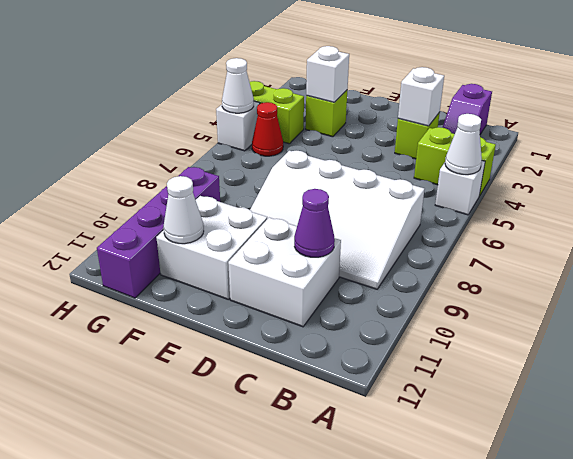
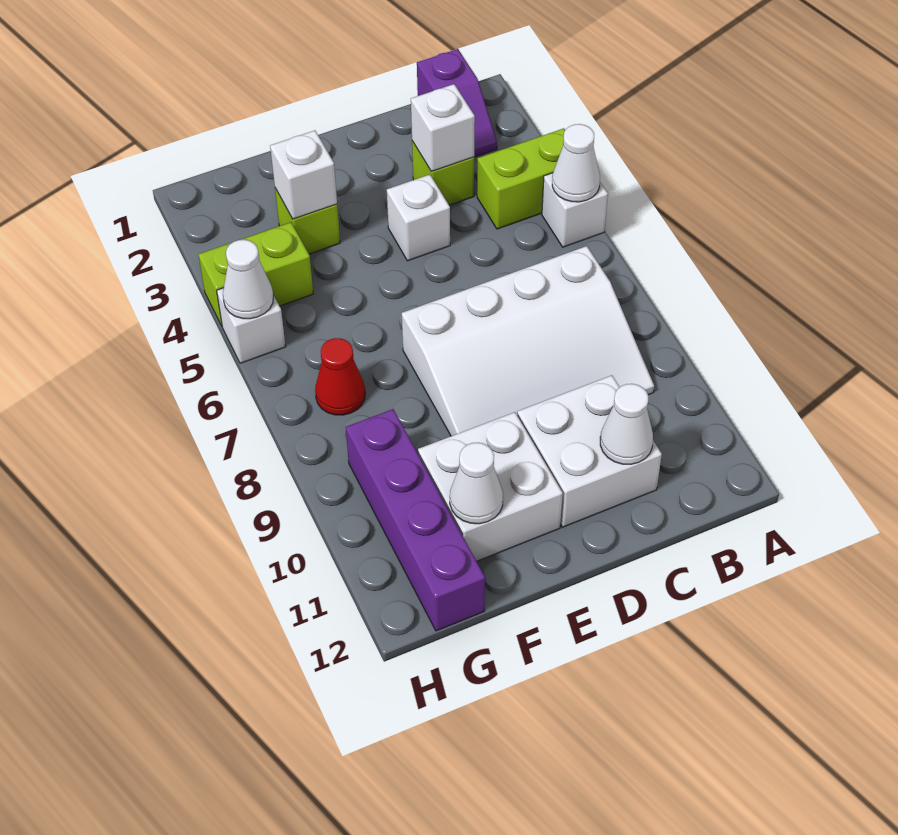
purple cone C10 level 2 -> none
none -> white cone C11 level 2
none -> white brick D4 level 1
red cone G5 level 1 -> red cone G7 level 1

